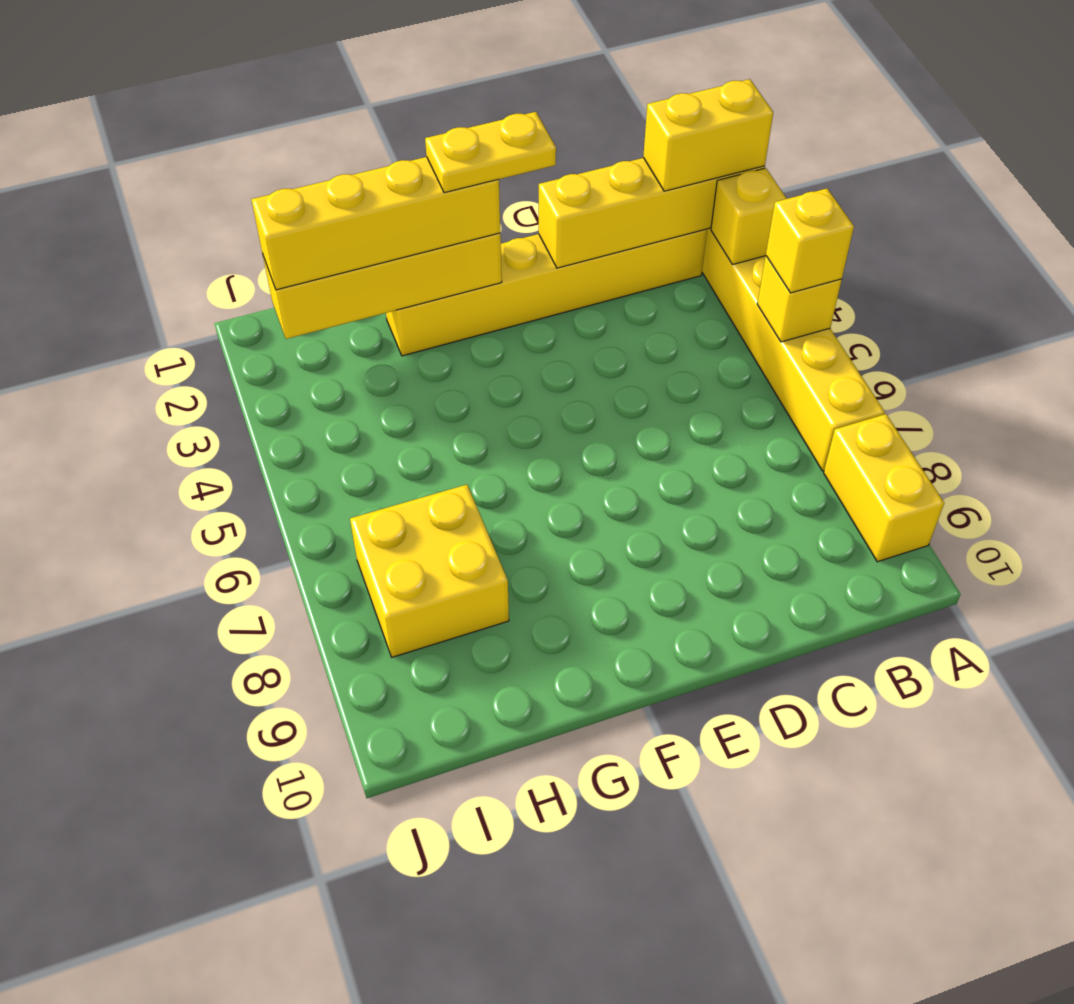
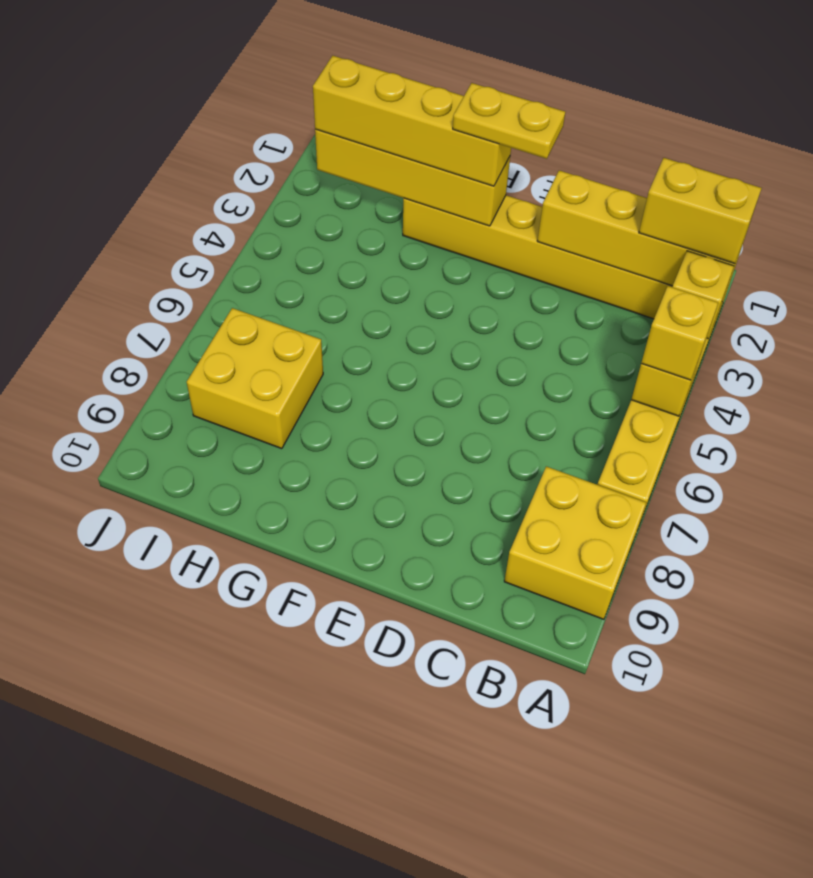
yellow brick A8:A9 level 1 -> yellow brick A8:B9 level 1

